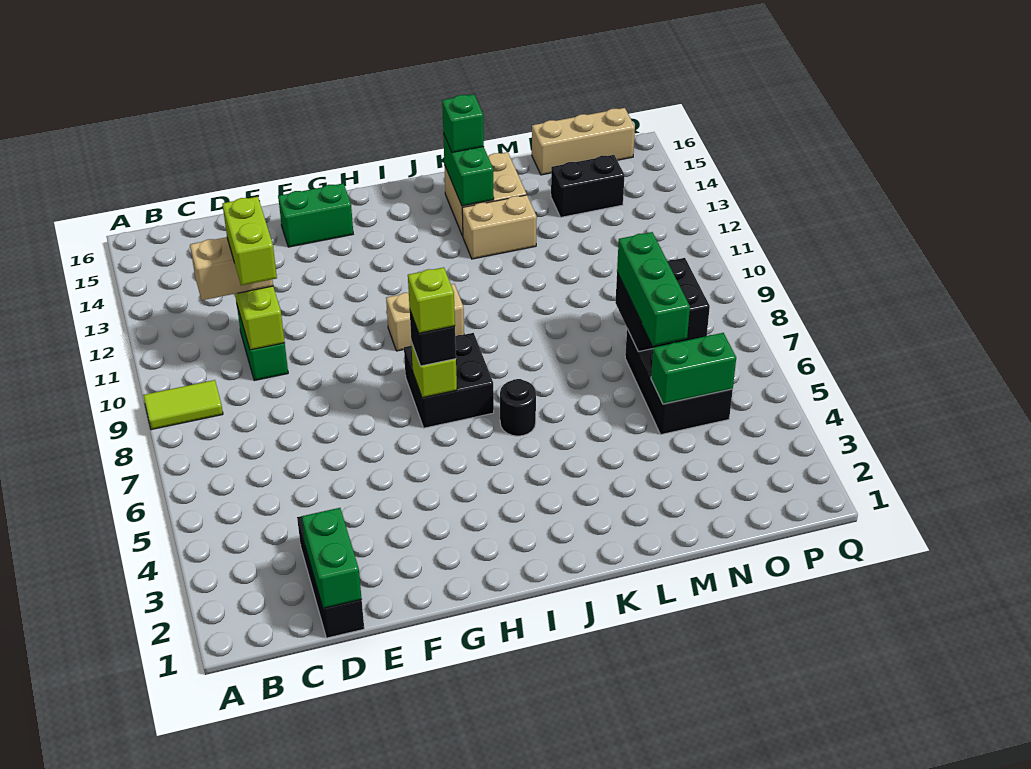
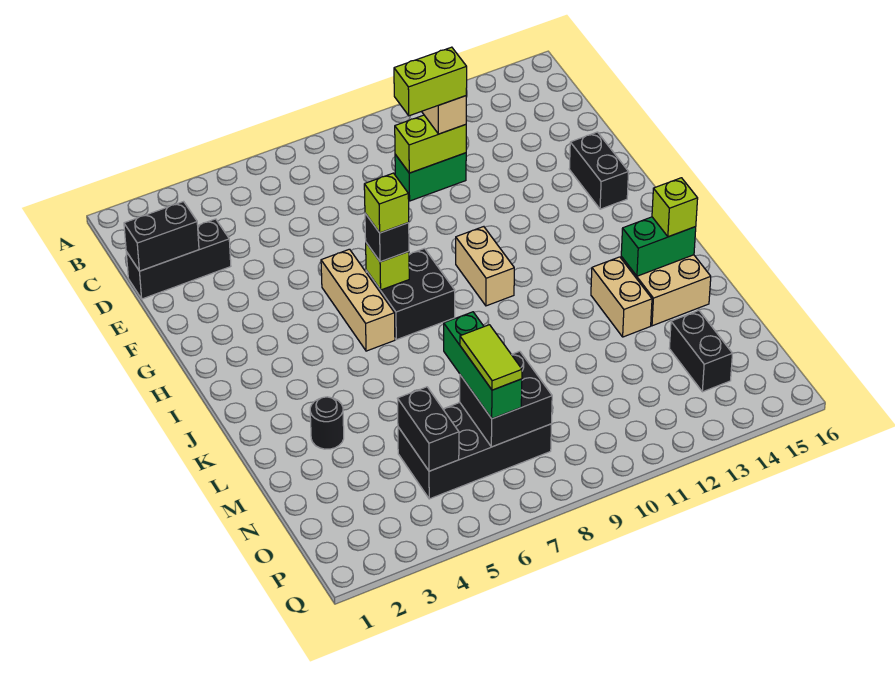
lime tile A9:B9 level 1 -> lime tile N7:O7 level 4
green brick D1:D2 level 2 -> black brick D1:D2 level 2
green brick F15:G15 level 1 -> black brick F15:G15 level 1
black round brick J6 level 1 -> black round brick L3 level 1
green brick K15 level 3 -> lime brick K15 level 3
black brick N5:O7 level 1 -> black brick N5:O8 level 1
green brick N5:O5 level 2 -> black brick N5:O5 level 2
green brick N6:N8 level 3 -> green brick M7:O7 level 3
tan brick N16:P16 level 1 -> tan brick G6:I6 level 1

